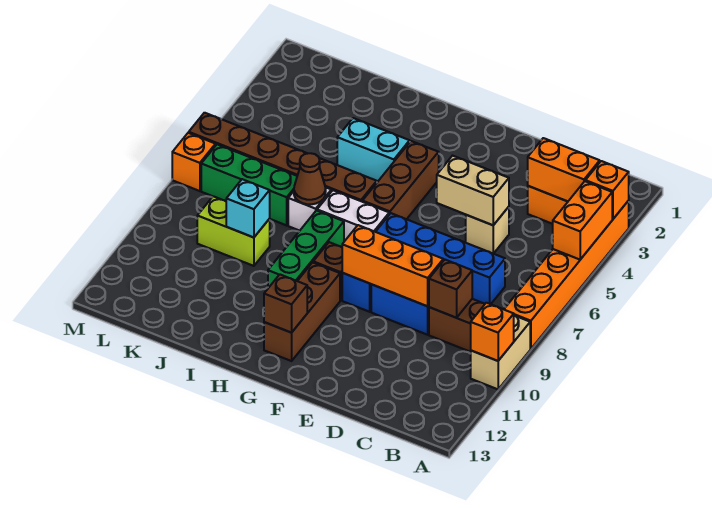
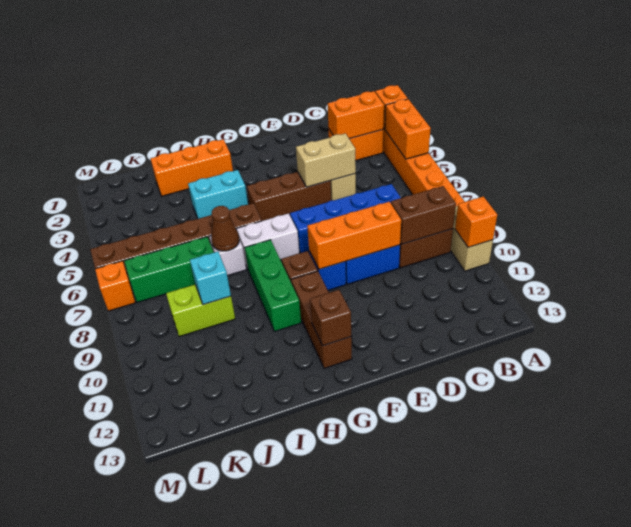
brown brick C9 level 2 -> brown brick B9:C9 level 2
brown brick G4:G6 level 1 -> brown brick E5:G5 level 1
none -> orange brick H2:J2 level 1

